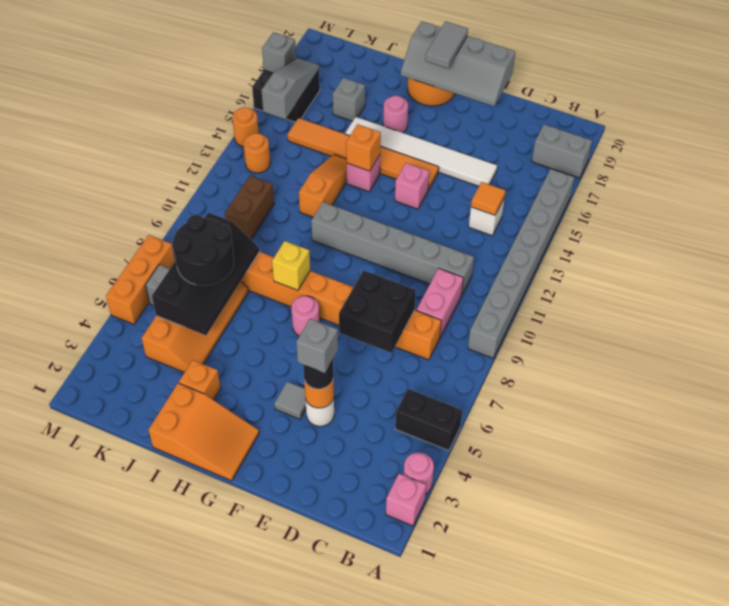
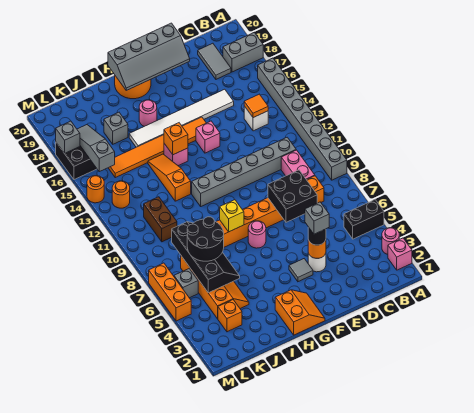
orange slope G1:I2 level 1 top I -> orange slope G1:H2 level 1 top H
grey tile G19:G20 level 3 -> grey tile C18:C19 level 1
orange brick I3 level 1 -> orange brick K3 level 1

